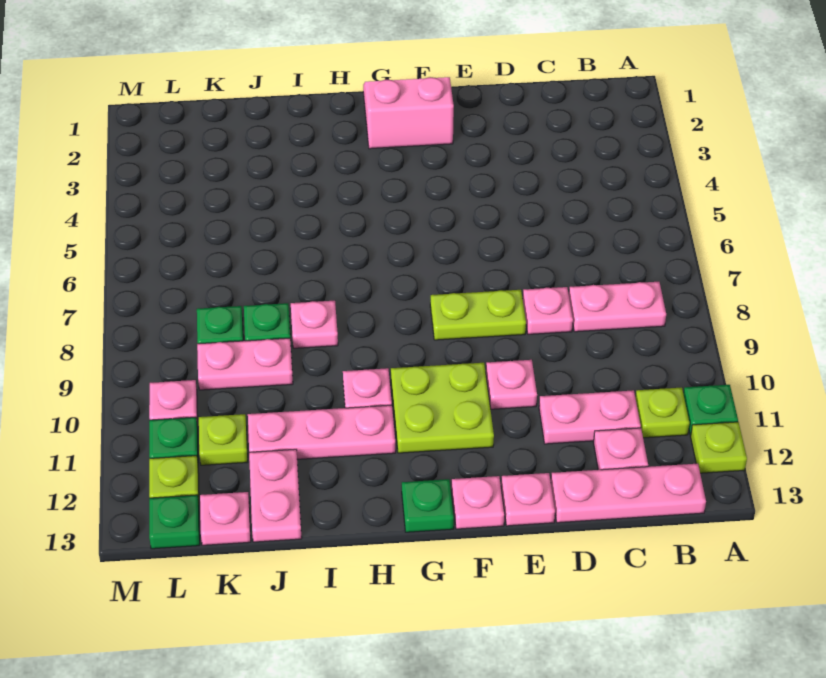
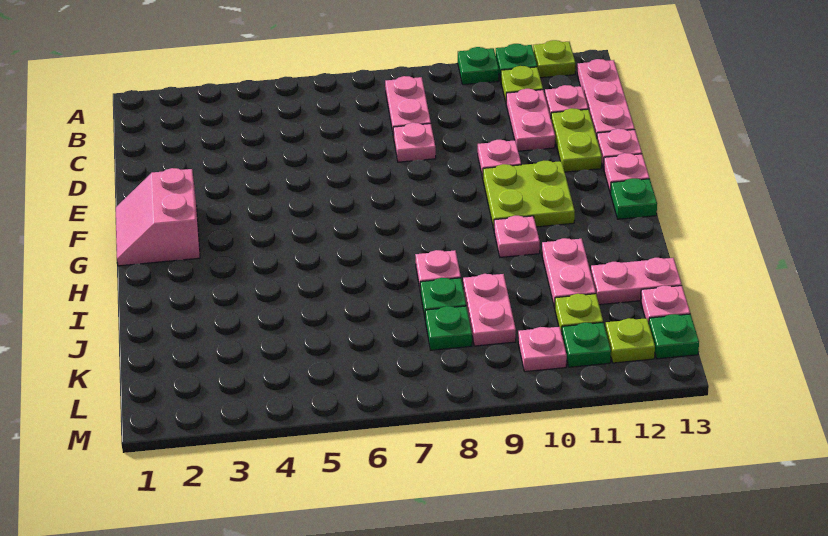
none -> green plate A10 level 1
lime plate E8:F8 level 1 -> lime plate D12:E12 level 1
pink plate H11:J11 level 1 -> pink plate I11:J11 level 1

